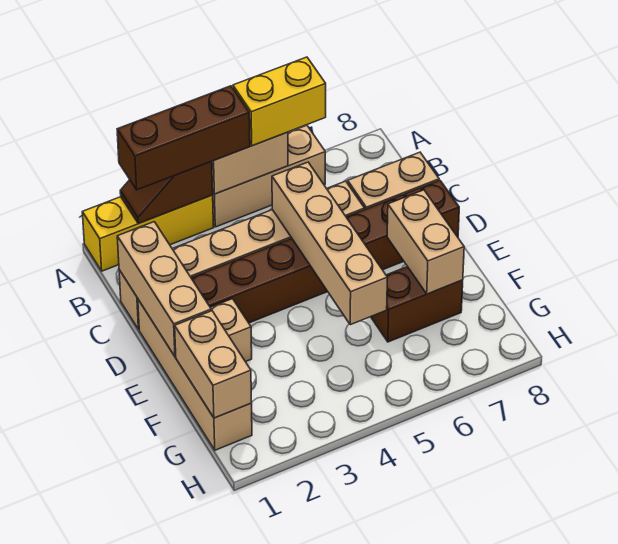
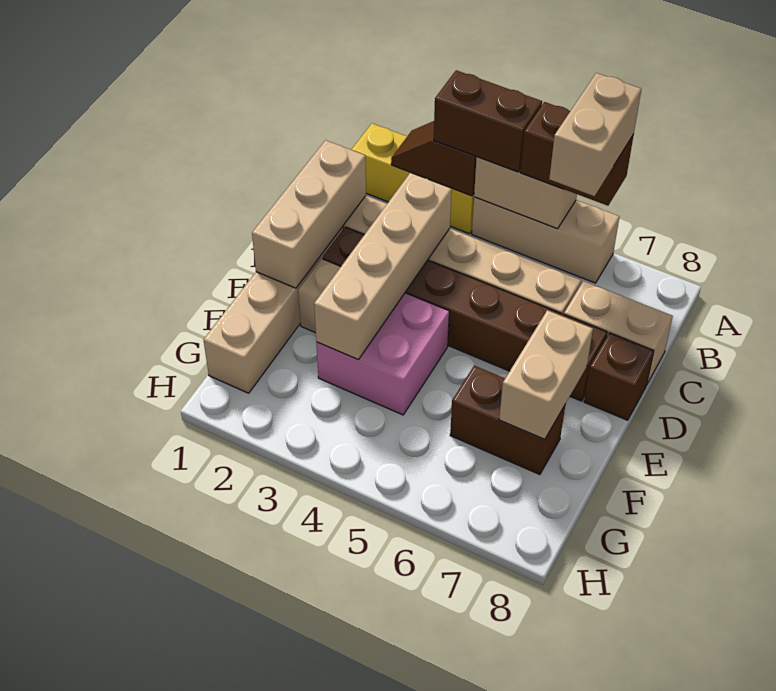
brown brick A2:A4 level 3 -> brown brick A3:A4 level 3
yellow brick A5:A6 level 3 -> brown brick A5:A6 level 3
tan brick C5:F5 level 2 -> tan brick C3:F3 level 2
none -> pink brick E3:F4 level 1
tan brick F1:G1 level 2 -> tan brick A6:B6 level 4

